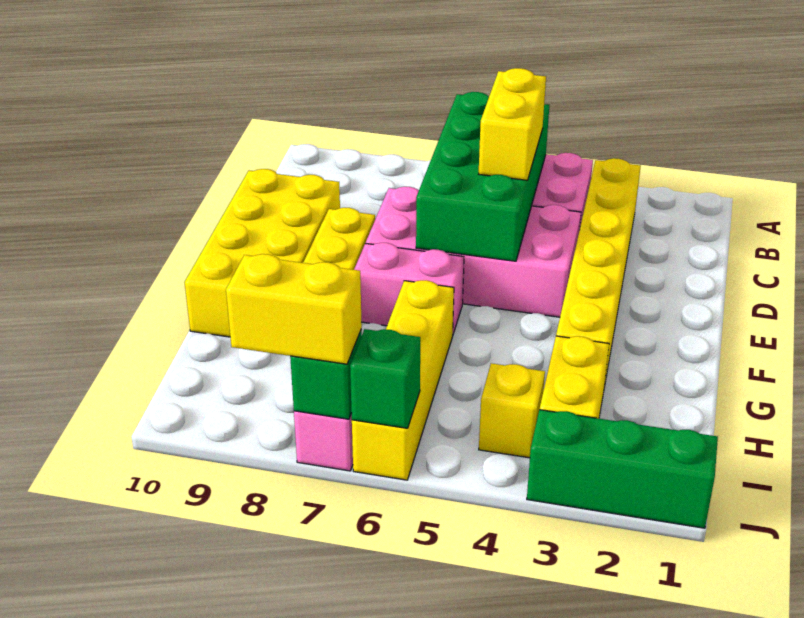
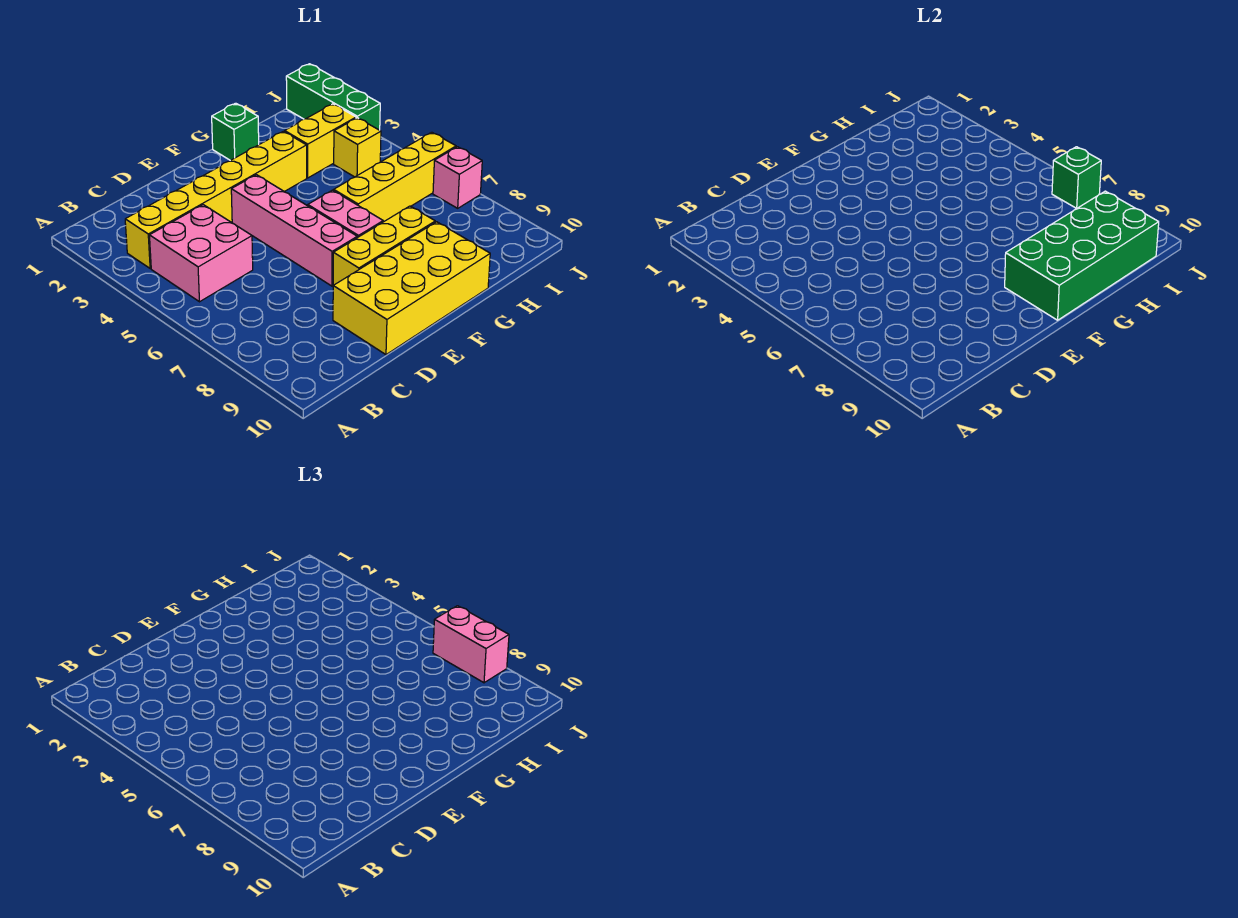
green brick B5:E6 level 2 -> green brick F9:I10 level 2
yellow brick C5:D5 level 3 -> none
pink brick D4:E7 level 1 -> pink brick E4:E7 level 1
green brick J6 level 2 -> green brick G1 level 1
yellow brick J7:J8 level 3 -> pink brick J7:J8 level 3

